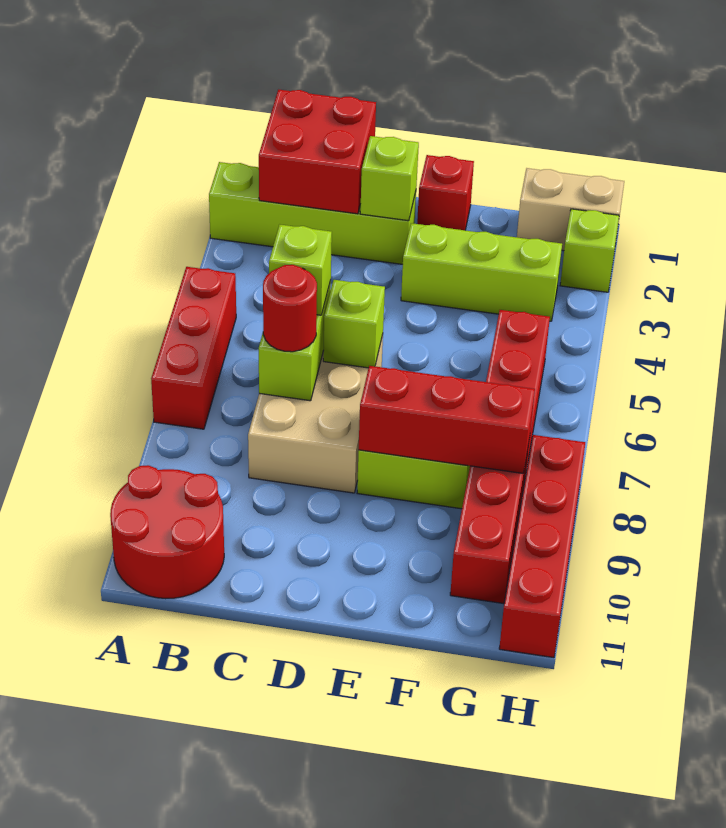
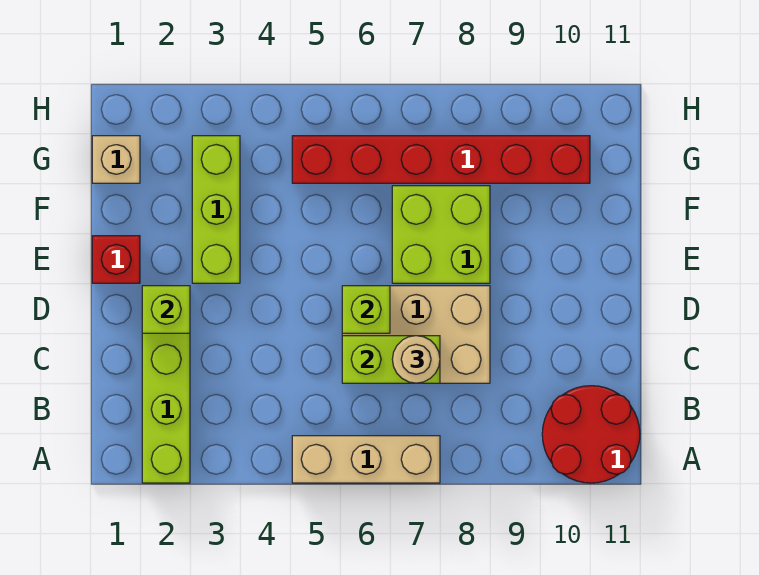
red brick A5:A7 level 1 -> tan brick A5:A7 level 1
red brick B1:C2 level 2 -> none
lime brick C6 level 3 -> none
red round brick C7 level 3 -> tan round brick C7 level 3
red brick E8:G8 level 2 -> none
tan brick G1:H1 level 1 -> tan brick G1 level 1
lime brick H2 level 1 -> none
red brick H8:H11 level 1 -> none

